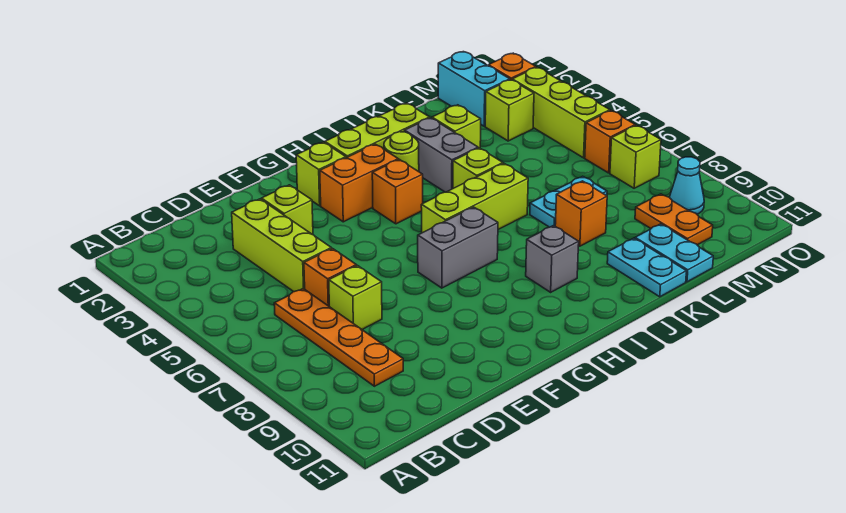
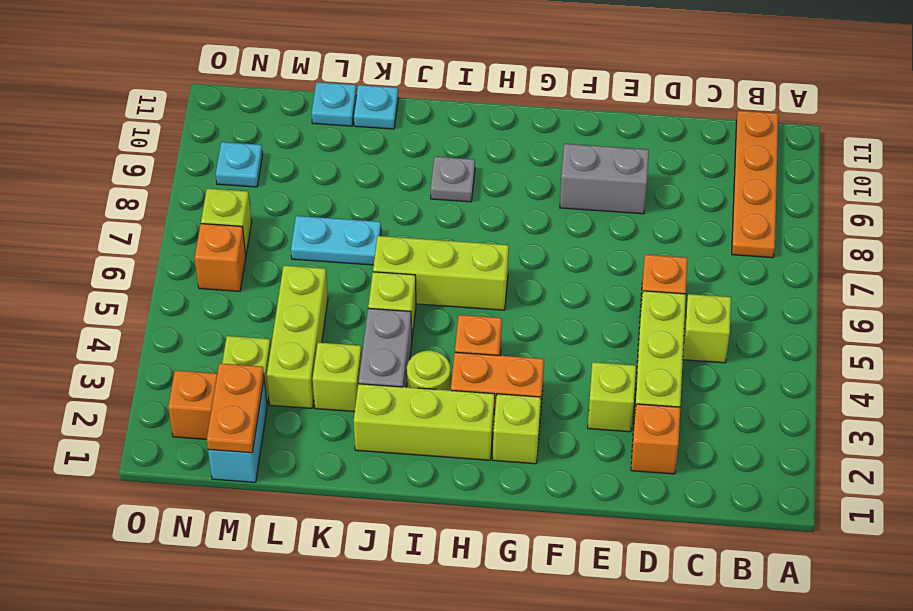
orange plate C6:C9 level 1 -> orange plate B8:B11 level 1
lime brick D7 level 1 -> lime brick C5 level 1
grey brick G7:H7 level 1 -> grey brick E9:F9 level 1
grey brick I9 level 1 -> grey plate I9 level 1
orange brick K8 level 1 -> orange brick D2 level 1
cyan plate K10:K11 level 1 -> cyan plate K11 level 1
cyan plate L10:L11 level 1 -> cyan plate L11 level 1
orange plate M9:M10 level 1 -> orange plate M1:M2 level 2
lime brick N3:N5 level 1 -> lime brick L3:L5 level 1
cyan cone N9 level 1 -> cyan plate N9 level 1

